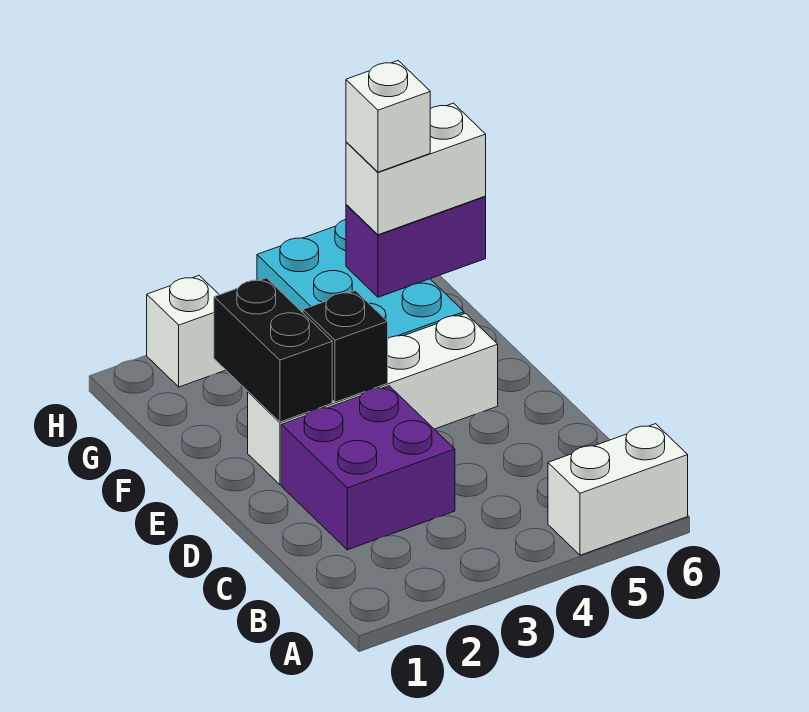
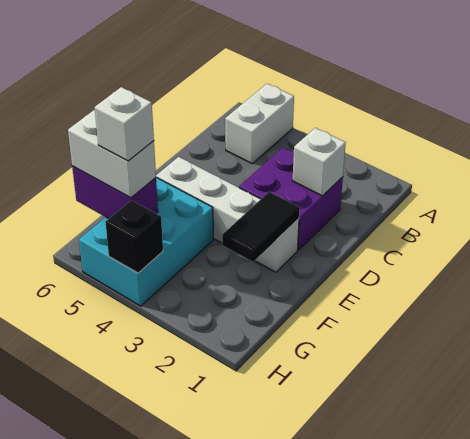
white brick A5:A6 level 1 -> white brick A5:B5 level 1
black brick E2:F2 level 2 -> black tile E2:F2 level 2
black brick E3 level 2 -> black brick H4 level 2
white brick H2 level 1 -> white brick C2 level 2

